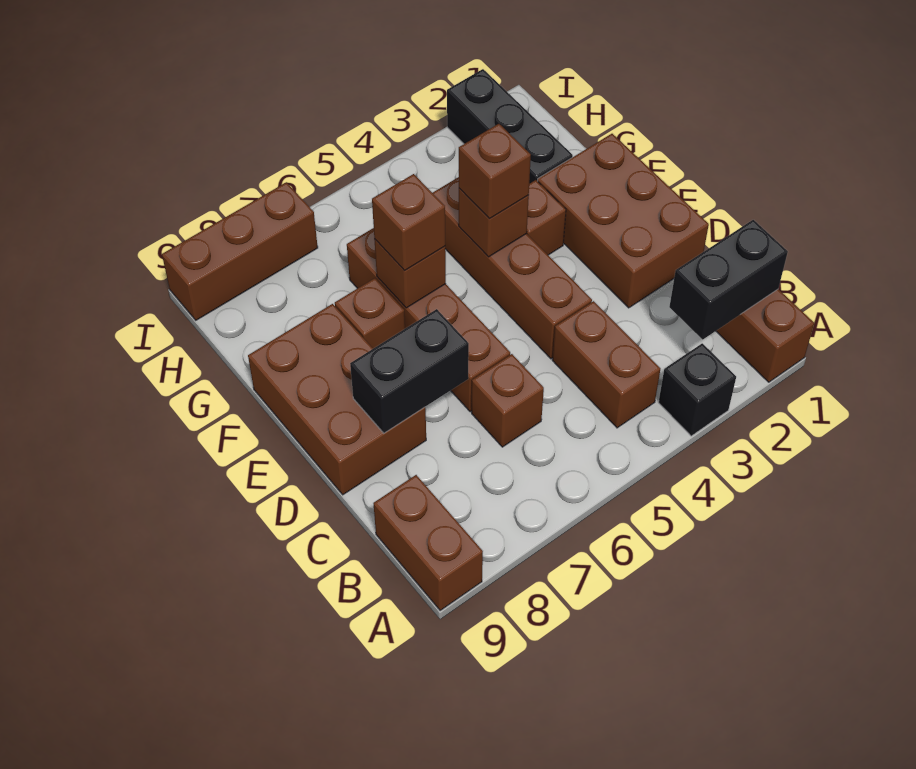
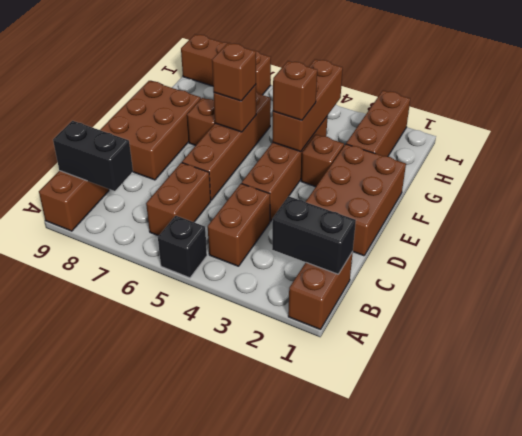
black brick A3 level 1 -> black brick A5 level 1
brown brick C6 level 1 -> brown brick B6:C6 level 1
black brick D7:D8 level 2 -> black brick B8:B9 level 2
brown brick F4 level 2 -> brown brick F4:H4 level 2
black brick G2:I2 level 1 -> brown brick G2:I2 level 1

